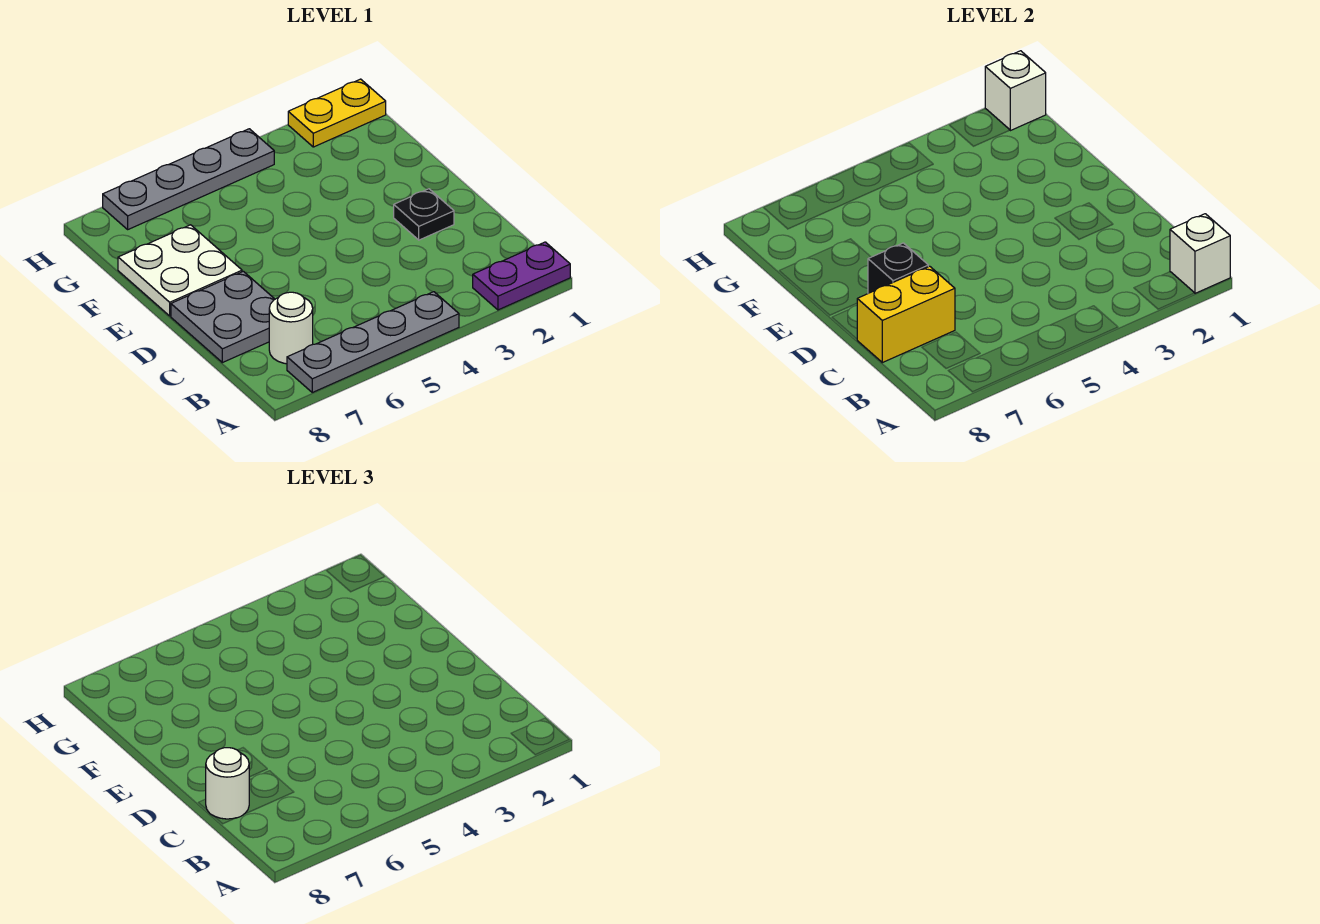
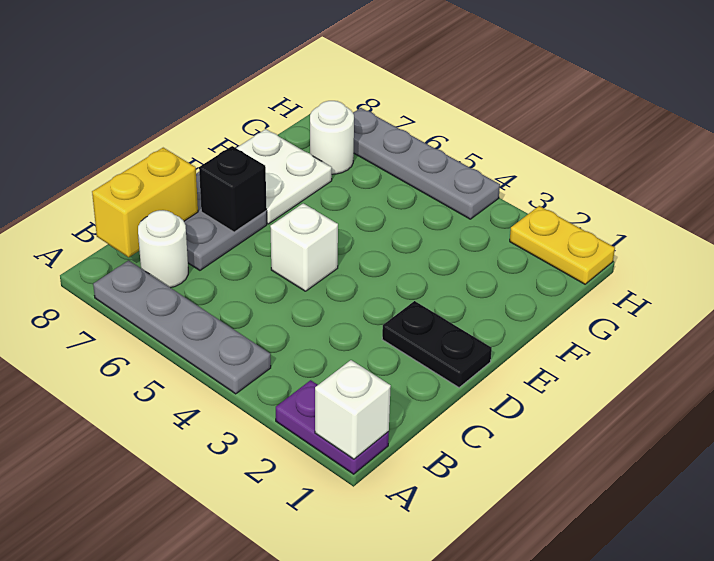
yellow brick C7:C8 level 2 -> yellow brick B8:C8 level 2
white round brick C8 level 3 -> white round brick G7 level 1
black plate D2 level 1 -> black plate D1:D2 level 1
white brick H1 level 2 -> white brick D5 level 1

